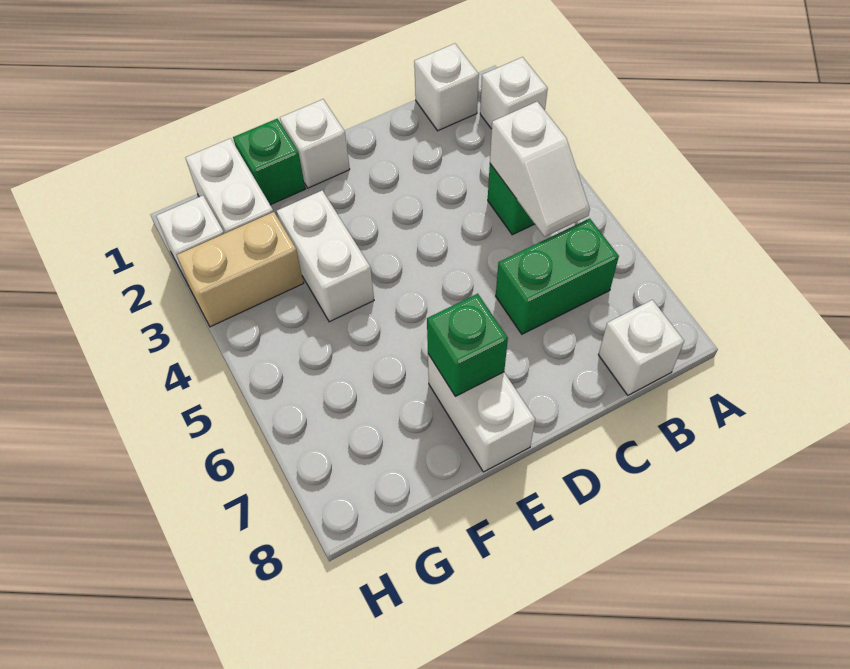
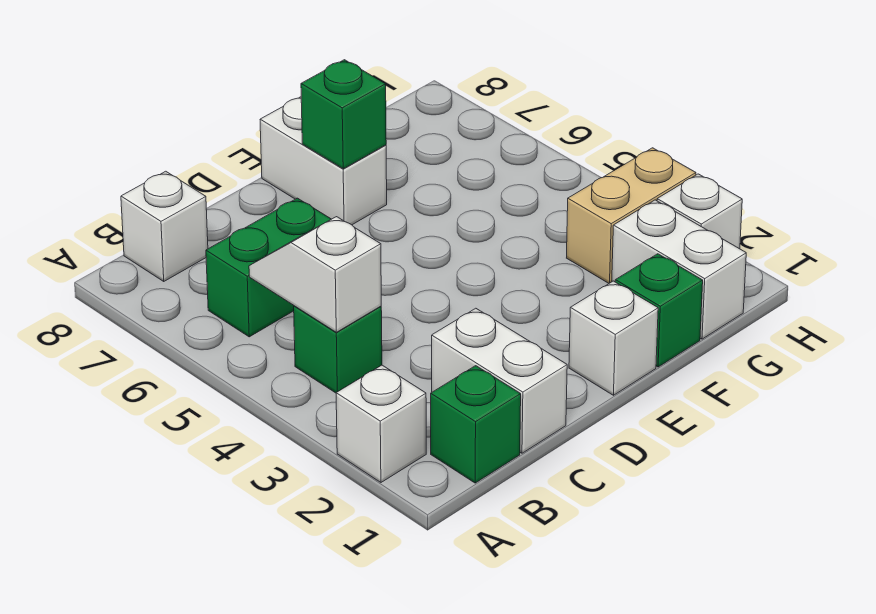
white brick B1 level 1 -> green brick B1 level 1
white brick F3:F4 level 1 -> white brick C1:C2 level 1

